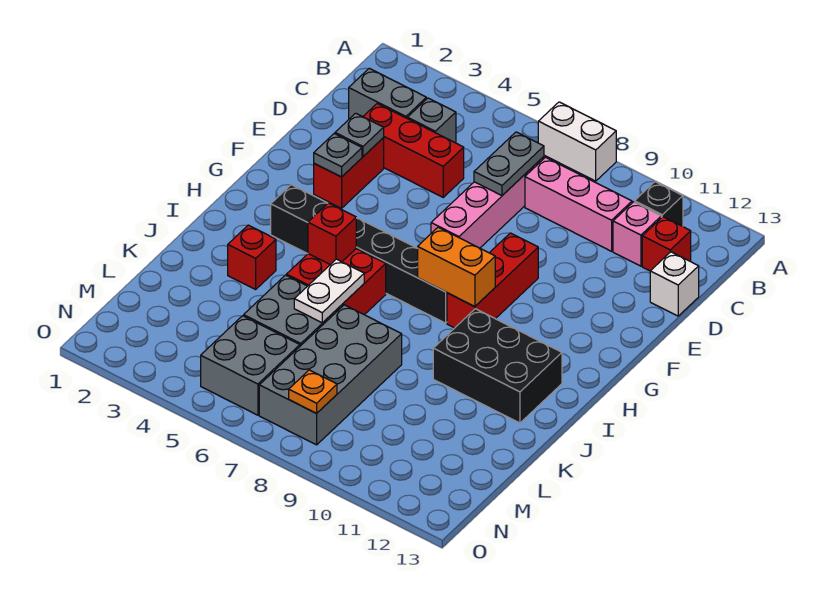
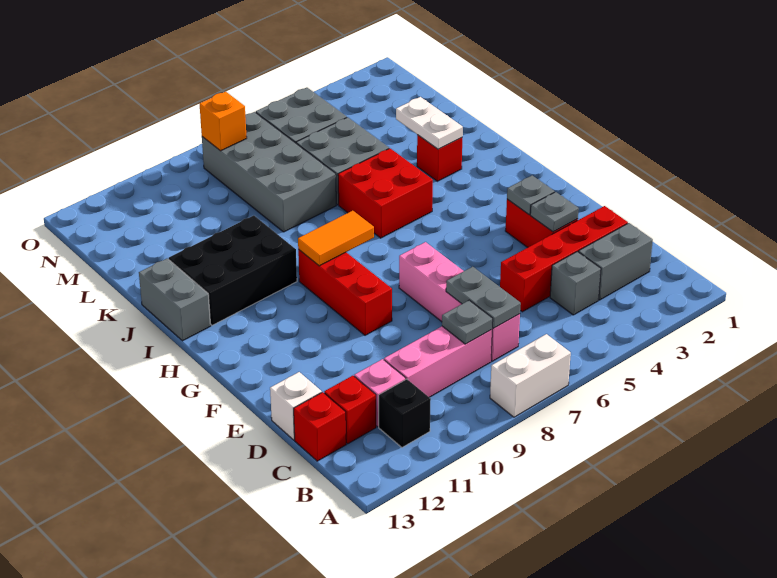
none -> grey plate C8 level 2
red brick D3:D5 level 1 -> red brick D2:D5 level 1
black brick H3:H8 level 1 -> none
orange brick H8:H9 level 2 -> orange tile H8:H9 level 2
red brick I5 level 2 -> red brick C13 level 1
none -> grey brick I13:J13 level 1
white plate J6:K6 level 2 -> white plate J3:K3 level 2
orange plate N8 level 2 -> orange brick N8 level 2

